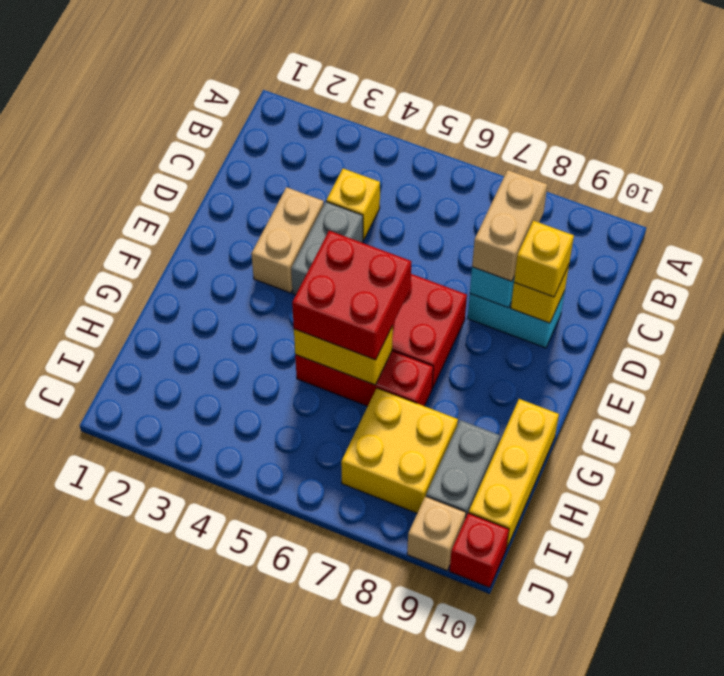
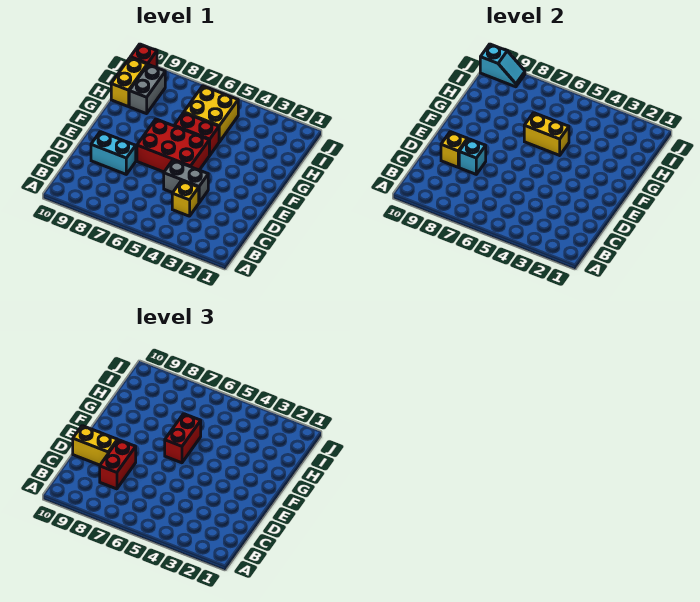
tan brick C8:D8 level 3 -> red brick C8:D8 level 3
tan brick D3:E3 level 1 -> none
grey brick D4:E4 level 1 -> grey brick D4:D5 level 1
yellow brick D9 level 3 -> yellow brick D9:D10 level 3
red brick F5:G6 level 3 -> red brick F6:G6 level 3
red brick G5:G7 level 1 -> red brick G5:G6 level 1
yellow brick G10:I10 level 1 -> yellow brick H10:I10 level 1
yellow brick H7:I8 level 1 -> yellow brick H5:I6 level 1
tan brick J9 level 1 -> none
none -> cyan slope J9:J10 level 2 top 10

